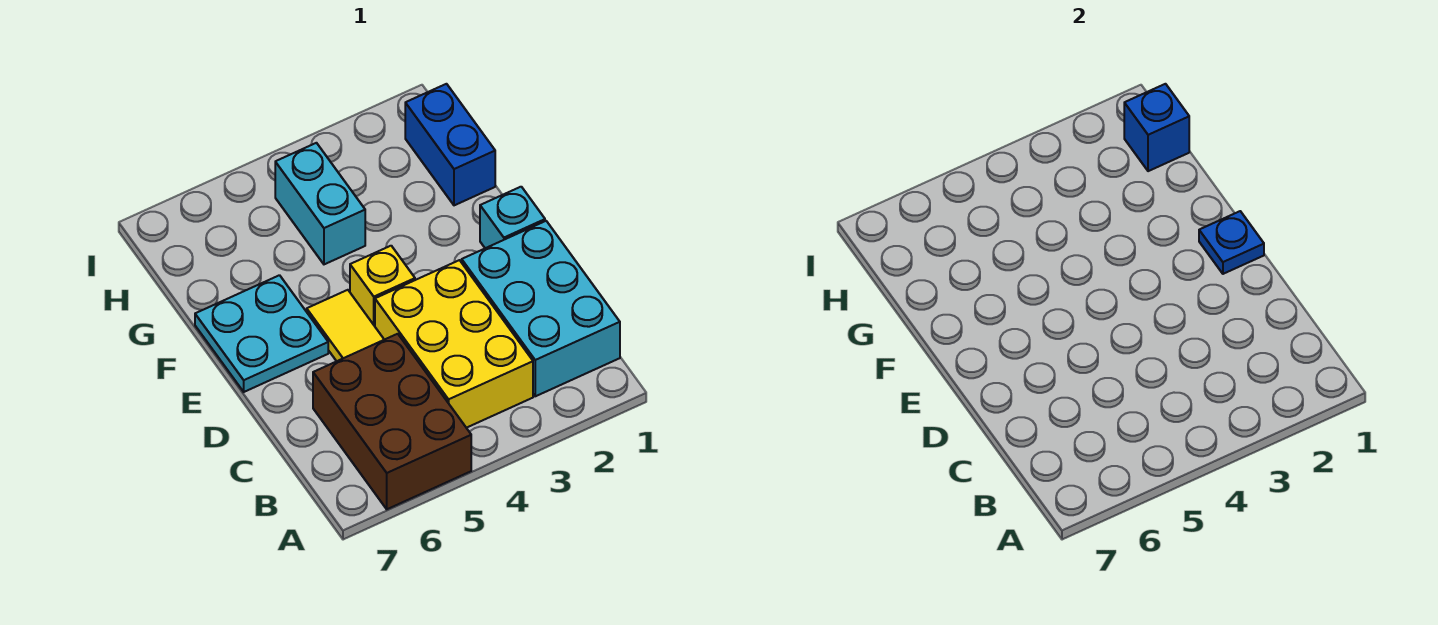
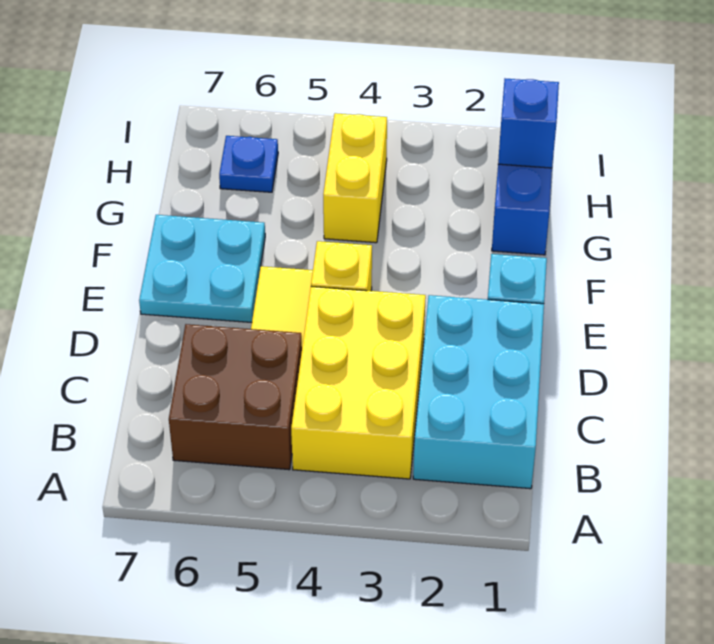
brown brick A5:C6 level 1 -> brown brick B5:C6 level 1
blue plate E1 level 2 -> blue plate H6 level 1
cyan brick G4:H4 level 1 -> yellow brick G4:H4 level 1

